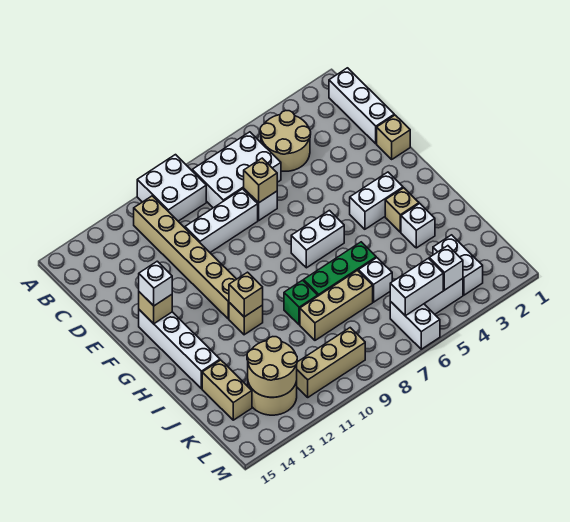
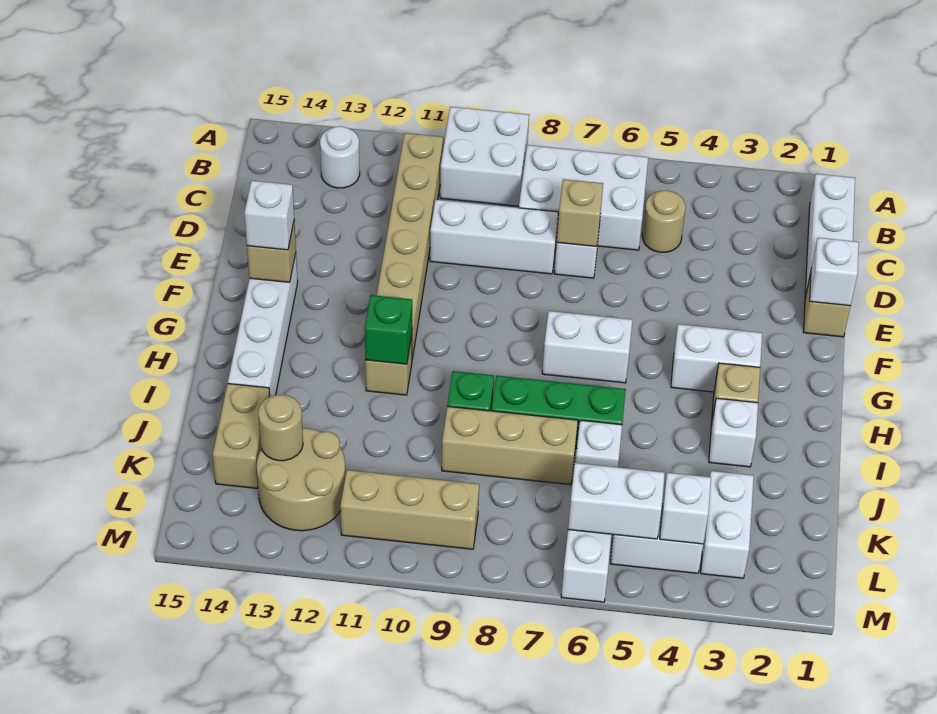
tan round brick B4:C5 level 1 -> tan round brick C5 level 1
none -> white round brick B13 level 1
none -> white brick E1 level 2
tan brick H11 level 2 -> green brick H11 level 2
tan round brick K12:L13 level 2 -> tan round brick K13 level 2

